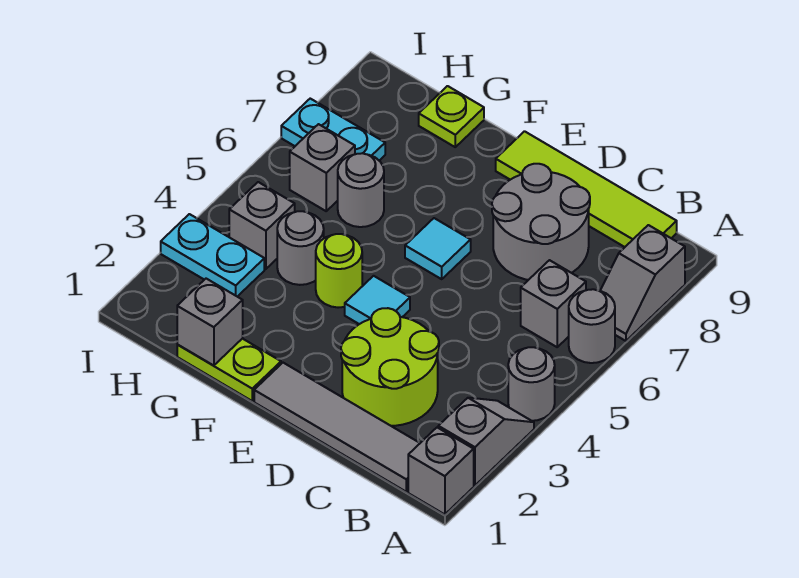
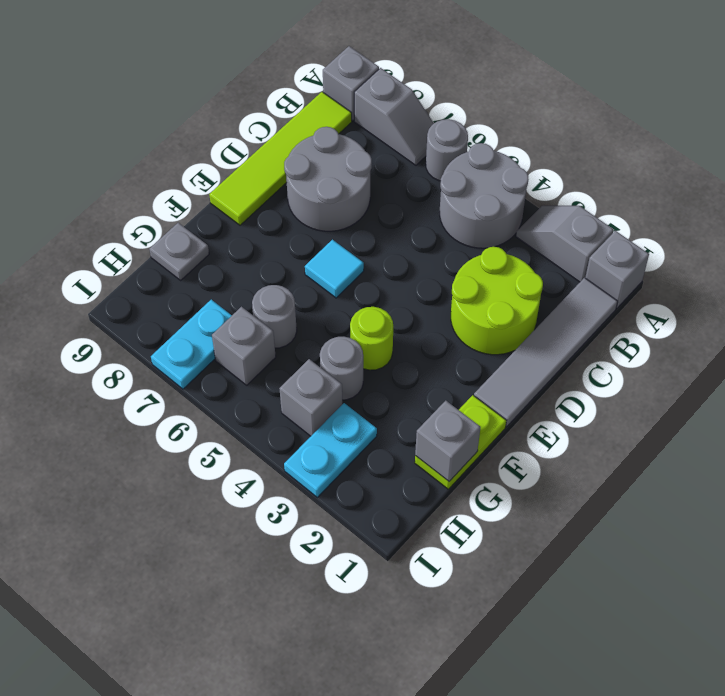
grey round brick A4 level 1 -> grey round brick A4:B5 level 1
grey brick B6 level 1 -> grey brick A9 level 1
cyan tile E4 level 1 -> none
lime plate G9 level 1 -> grey plate G9 level 1

